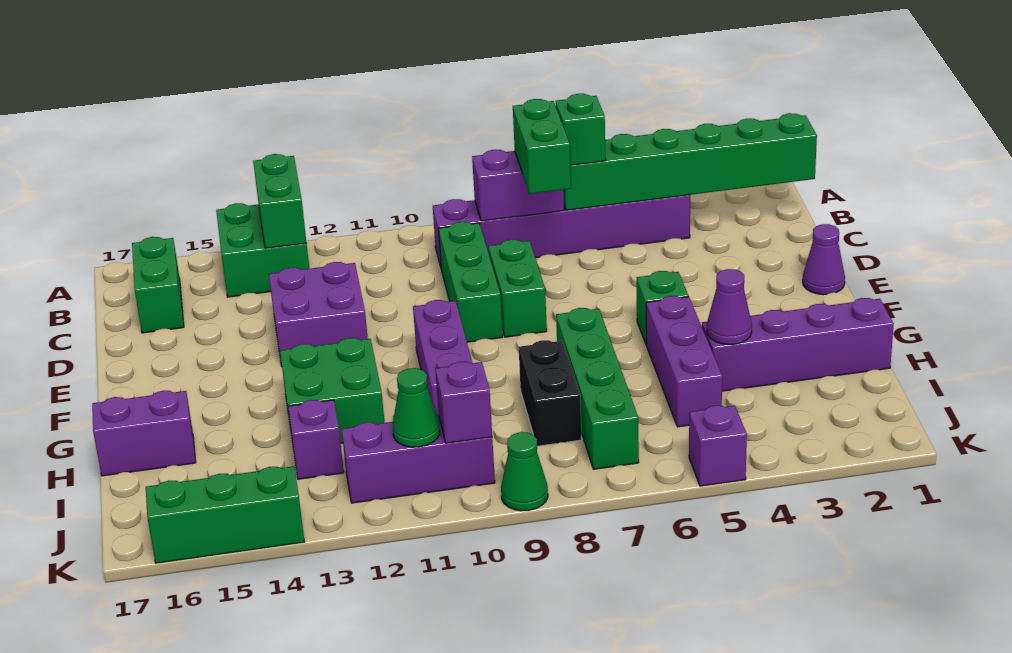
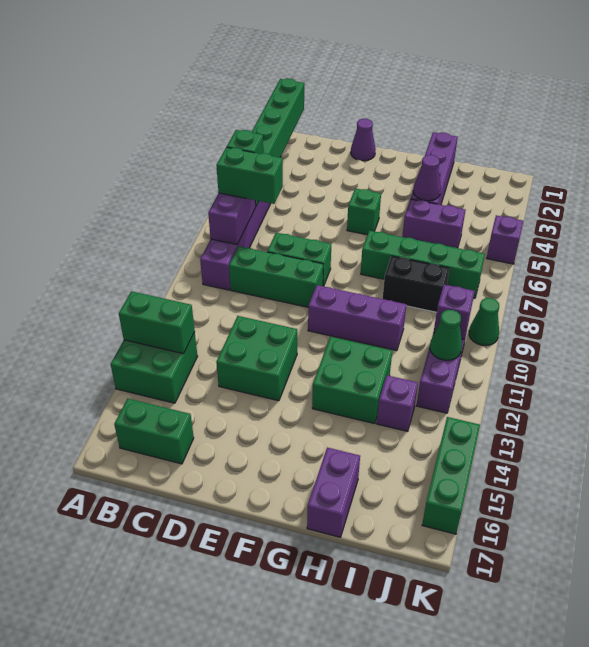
purple brick D12:E13 level 1 -> green brick D12:E13 level 1
purple brick G5:I5 level 1 -> purple brick H5:I5 level 1

